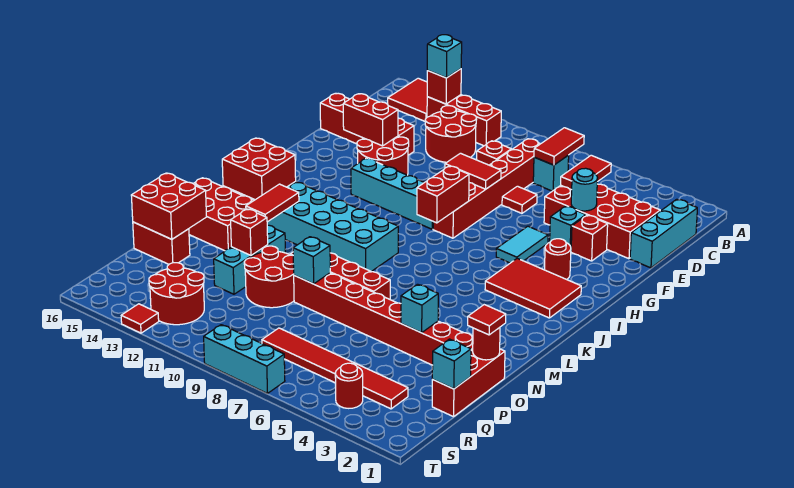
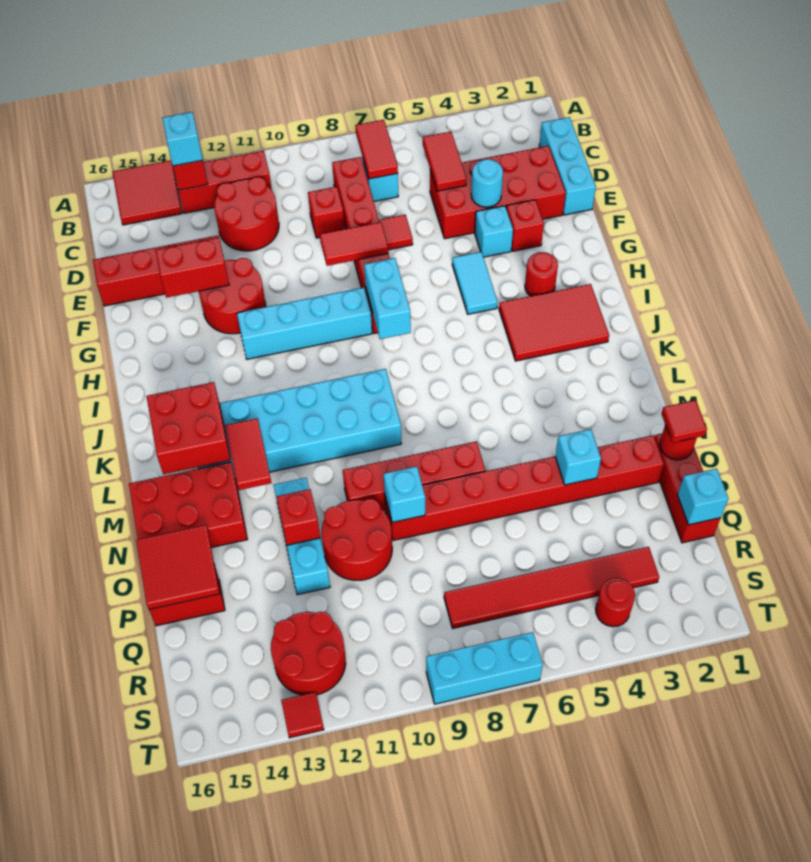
red brick H8:I8 level 2 -> cyan brick H8:I8 level 2
red brick O15:P16 level 2 -> red tile O15:P16 level 2

